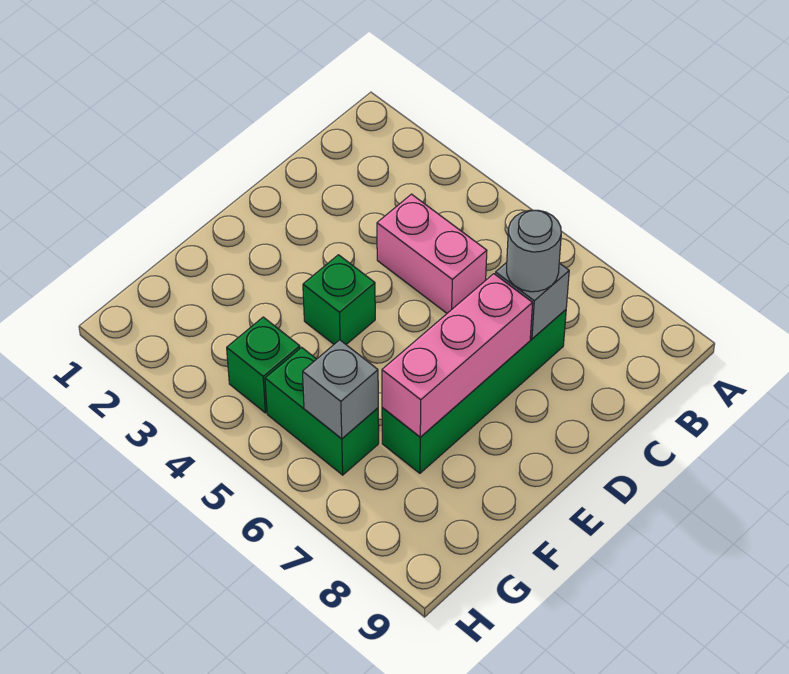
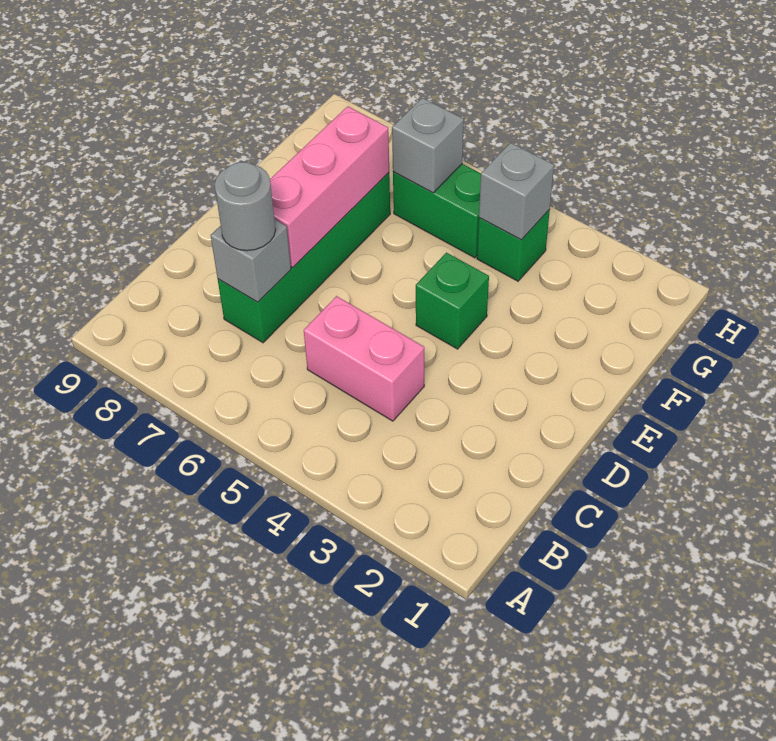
none -> grey brick G4 level 2

